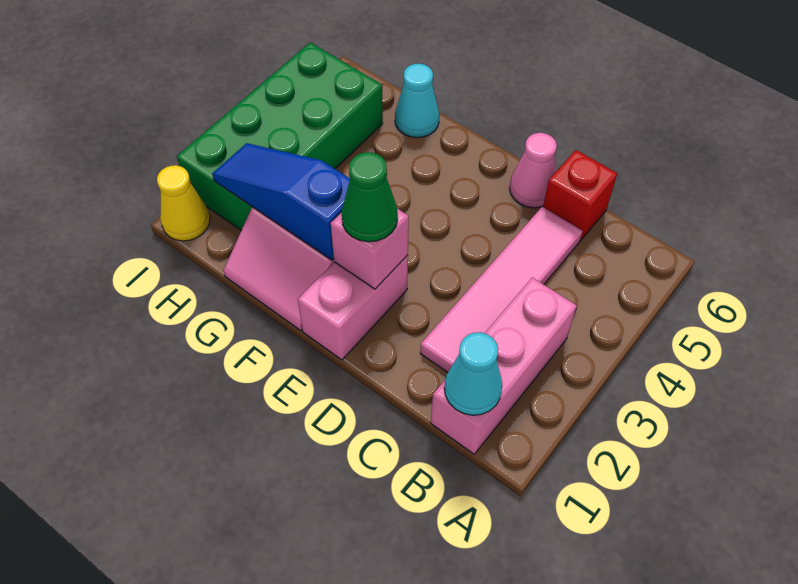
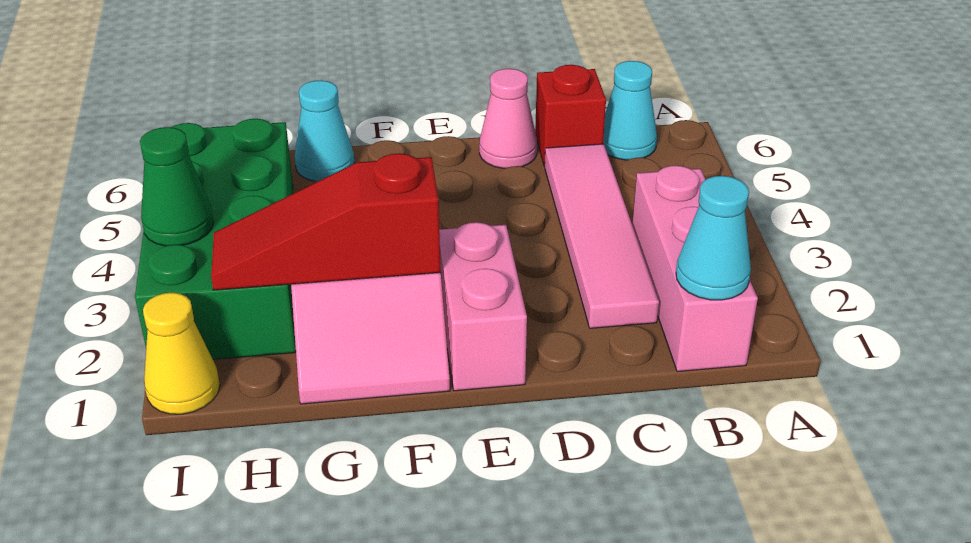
none -> cyan cone B6 level 1
pink brick E2 level 2 -> none
green cone E2 level 3 -> green cone I3 level 2
blue slope F2:H2 level 2 top F -> red slope F2:H2 level 2 top F

